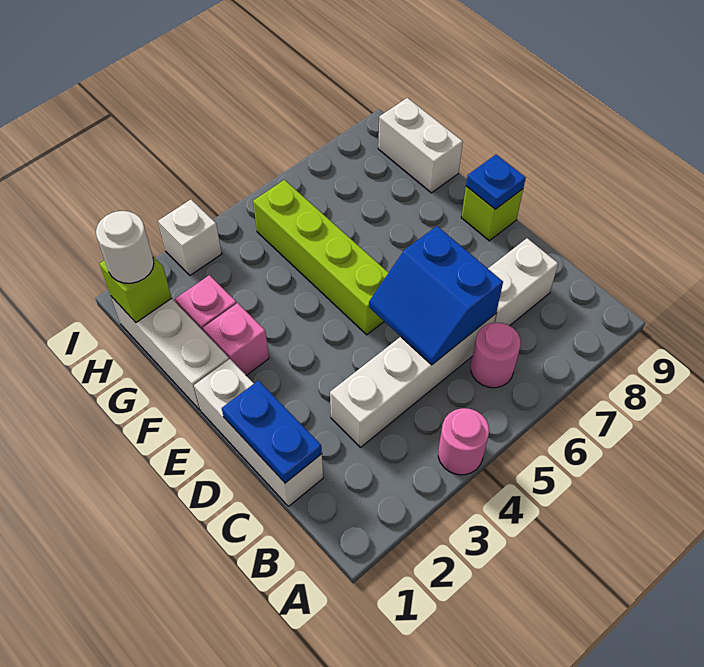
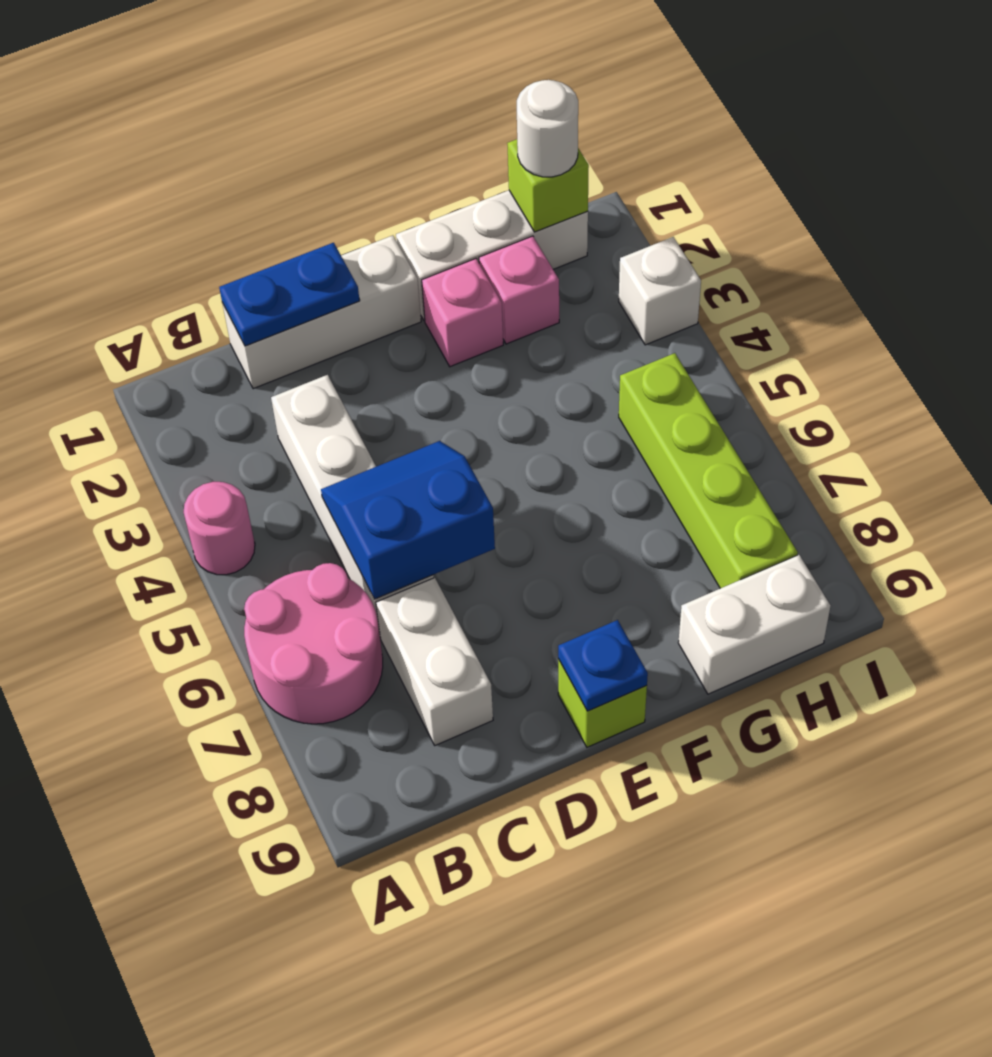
pink round brick B6 level 1 -> pink round brick A6:B7 level 1
lime brick E5:H5 level 1 -> lime brick H5:H8 level 1

